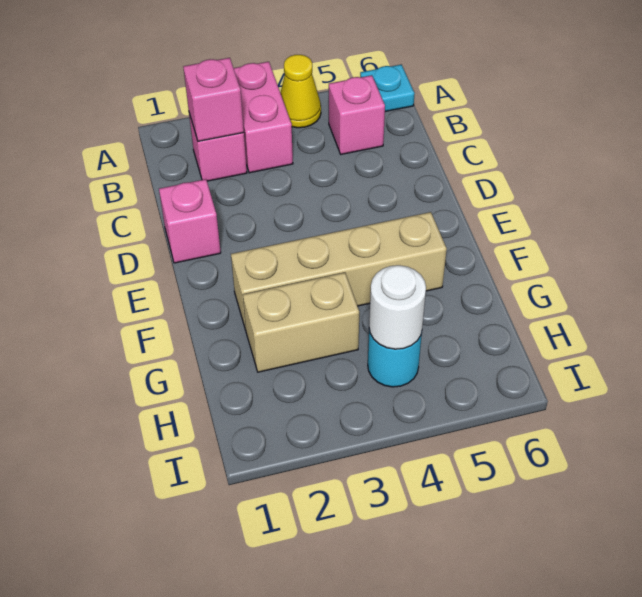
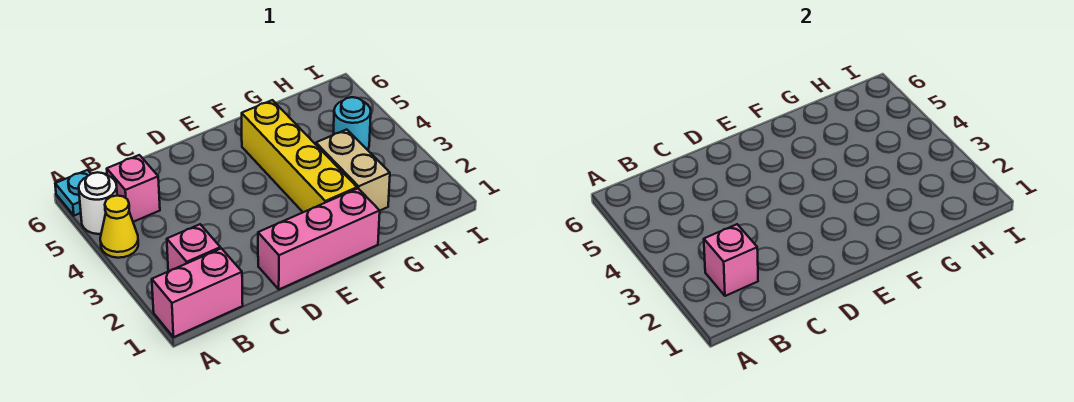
pink brick A3:B3 level 1 -> pink brick A1:B1 level 1
pink brick D1 level 1 -> pink brick D1:F1 level 1
tan brick F2:F5 level 1 -> yellow brick F2:F5 level 1
white round brick H4 level 2 -> white round brick A5 level 1

